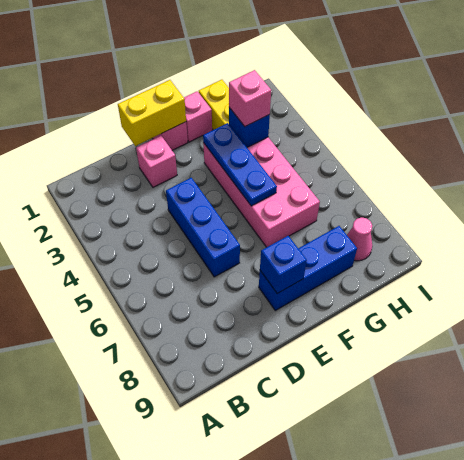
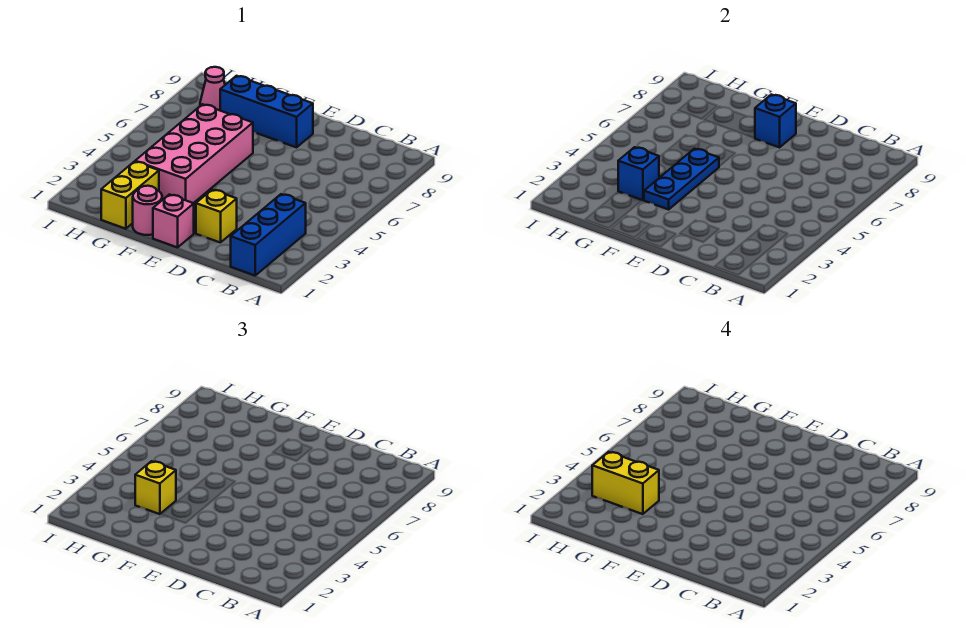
yellow brick D1:E1 level 2 -> yellow brick G3:H3 level 4
pink brick D2 level 1 -> yellow brick D2 level 1
blue brick D4:D6 level 1 -> blue brick B1:B3 level 1
pink brick F1 level 1 -> pink round brick F1 level 1
pink brick G3 level 3 -> yellow brick G3 level 3

